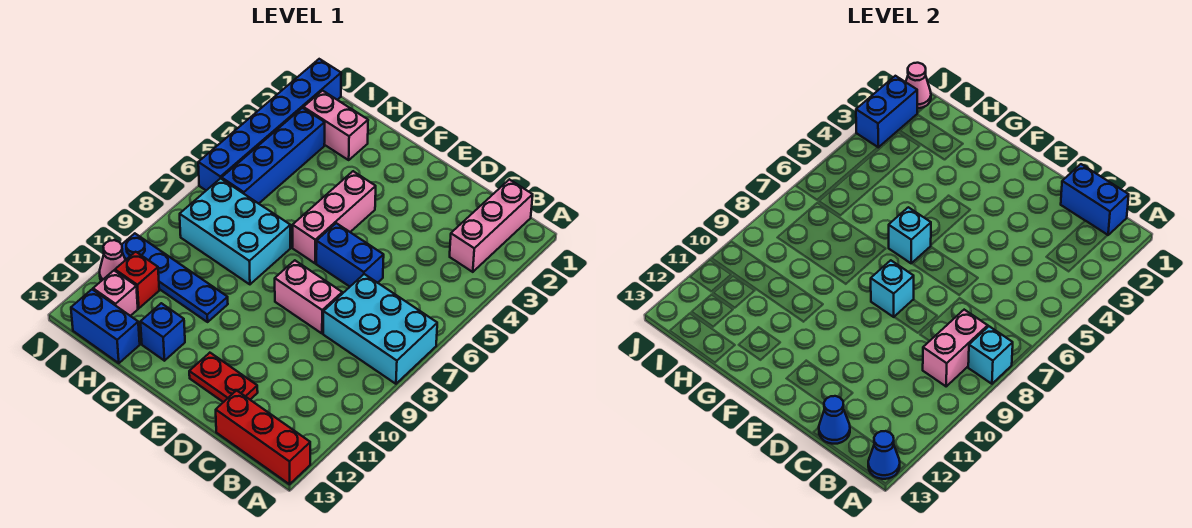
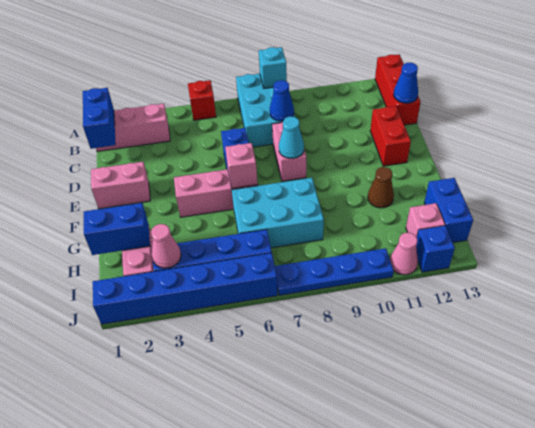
blue cone A13 level 2 -> blue cone C8 level 2
pink brick B8:B9 level 2 -> pink brick E1:E2 level 1
red plate D12:E12 level 1 -> red brick D12:E12 level 1
cyan brick E8 level 2 -> cyan cone E8 level 2
cyan brick F6 level 2 -> pink brick F6 level 2
cyan brick G7:I8 level 1 -> cyan brick G6:H8 level 1
blue plate G10:J10 level 1 -> blue plate J7:J10 level 1
none -> brown cone G11 level 1
blue brick G12 level 1 -> blue brick J12 level 1
red brick I11 level 1 -> red brick A5 level 1
pink cone J1 level 2 -> pink cone I3 level 2
blue brick J2:J3 level 2 -> blue brick H1:H2 level 2

